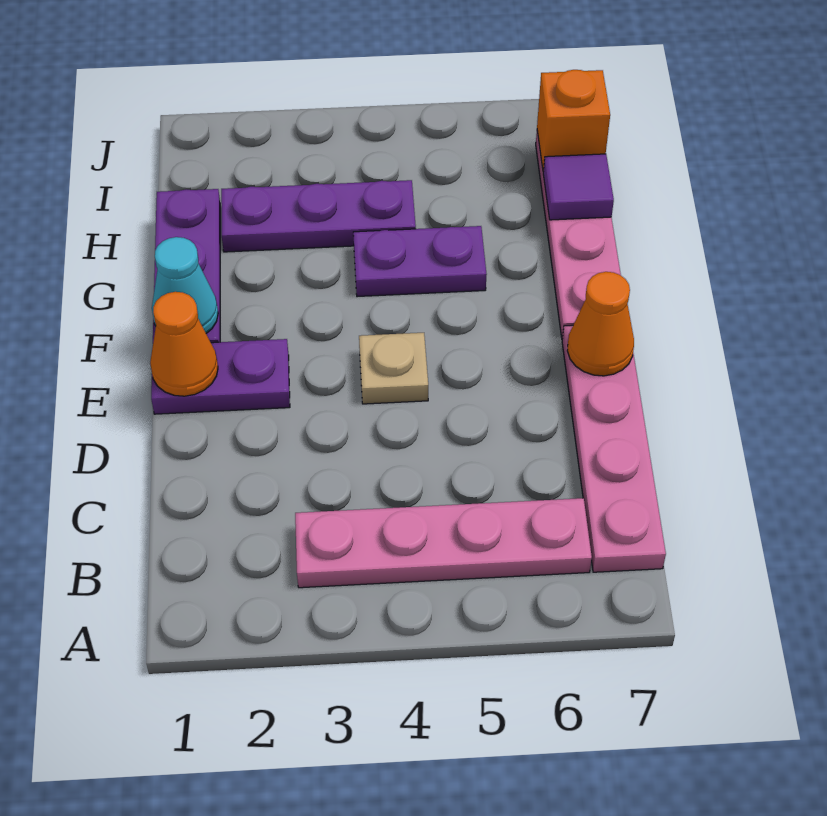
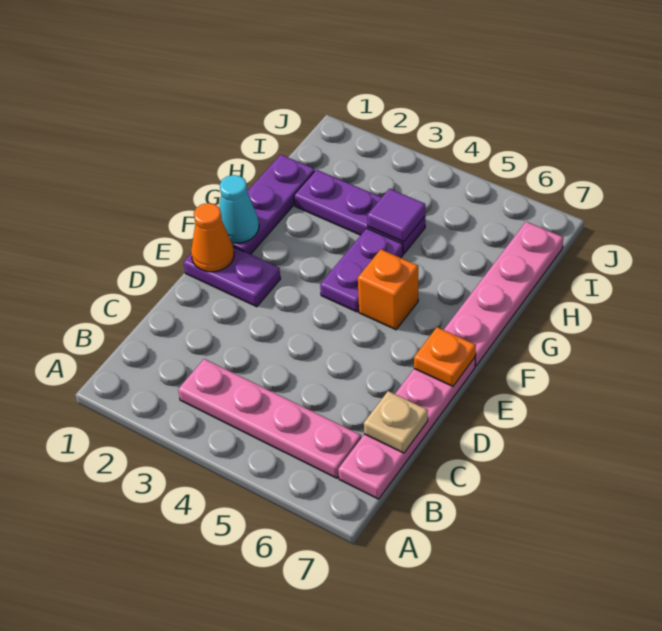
tan plate E4 level 1 -> tan plate C7 level 2
orange cone E7 level 2 -> orange plate E7 level 2
purple plate G4:G5 level 1 -> purple plate F4:G4 level 1
purple tile H7 level 2 -> purple tile H4 level 2
orange brick I7 level 2 -> orange brick F5 level 1

